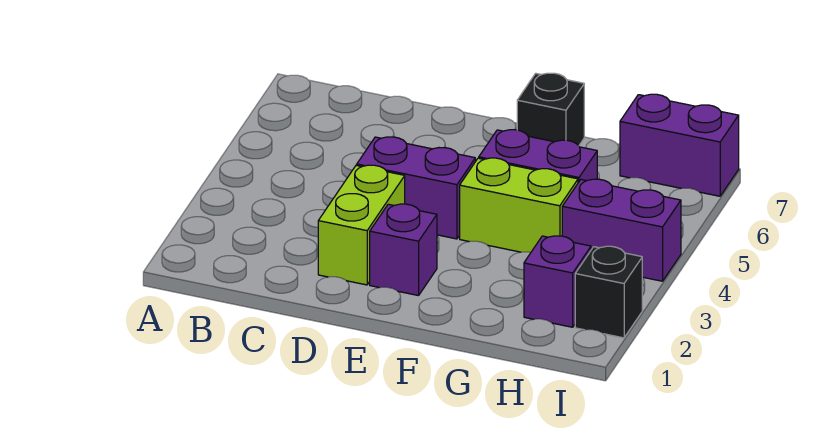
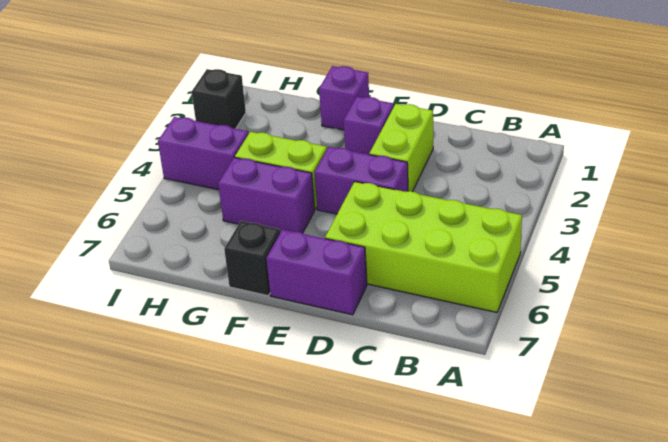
none -> lime brick A5:D6 level 1
purple brick H2 level 1 -> purple brick F1 level 1
purple brick H7:I7 level 1 -> purple brick D7:E7 level 1

